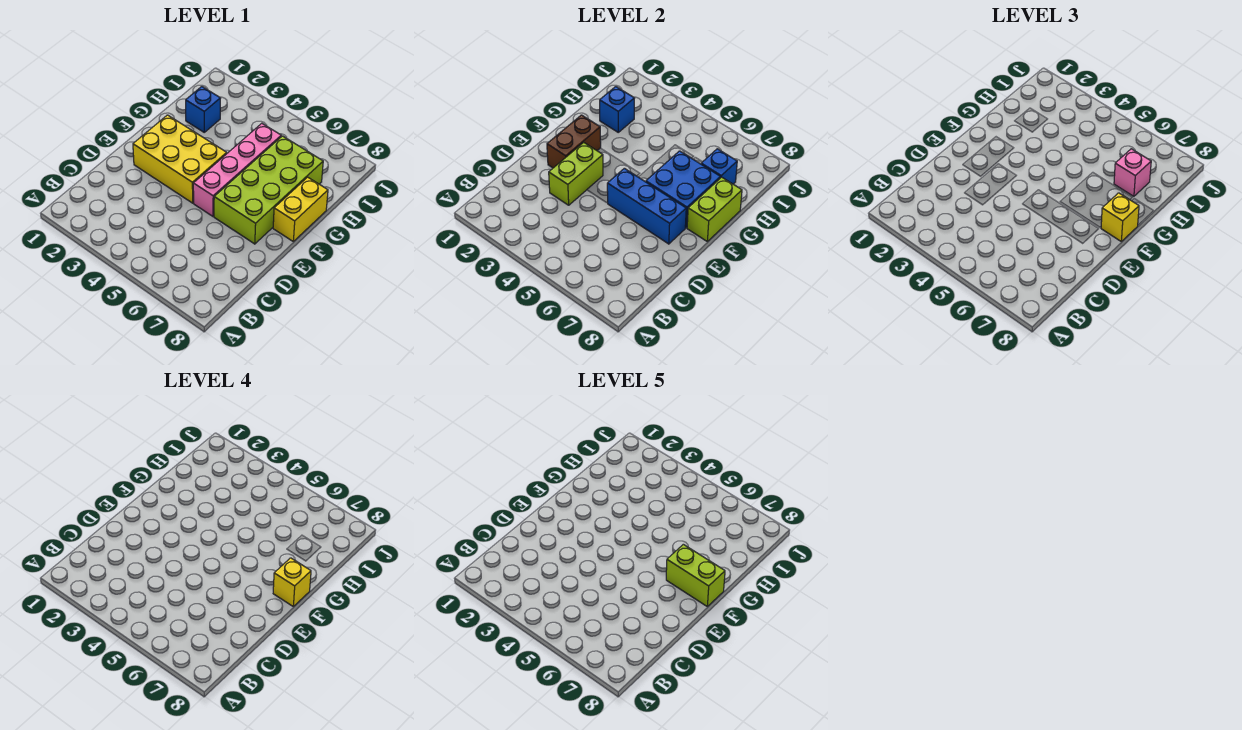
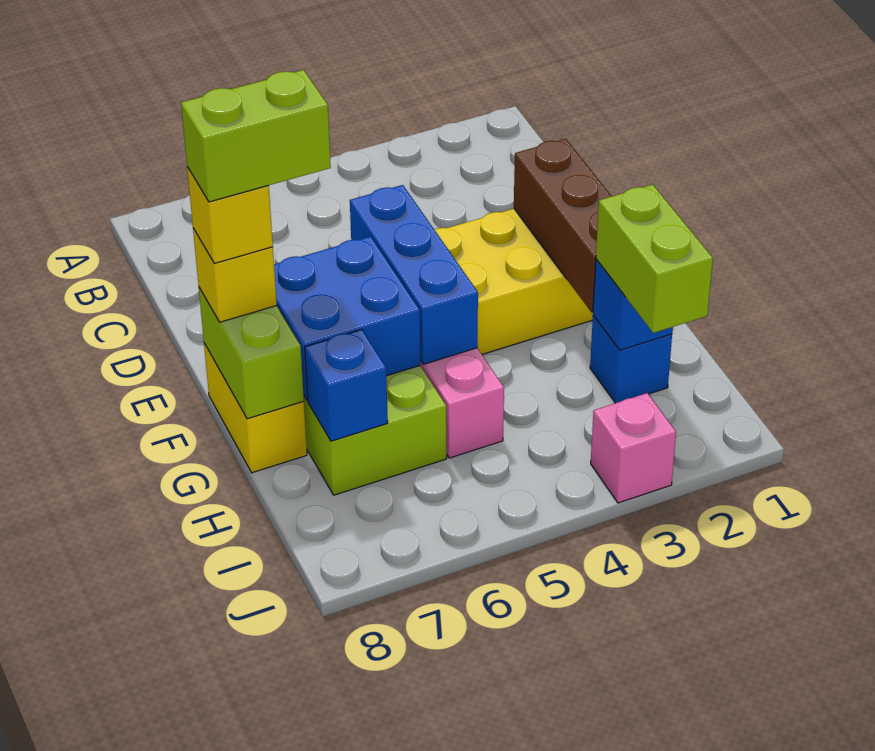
lime brick D3:E3 level 2 -> lime brick H2:I2 level 3
brown brick E2:F2 level 2 -> brown brick E2:G2 level 2
blue brick E5:E7 level 2 -> blue brick E5:G5 level 2
pink brick H7 level 3 -> pink brick J3 level 1

